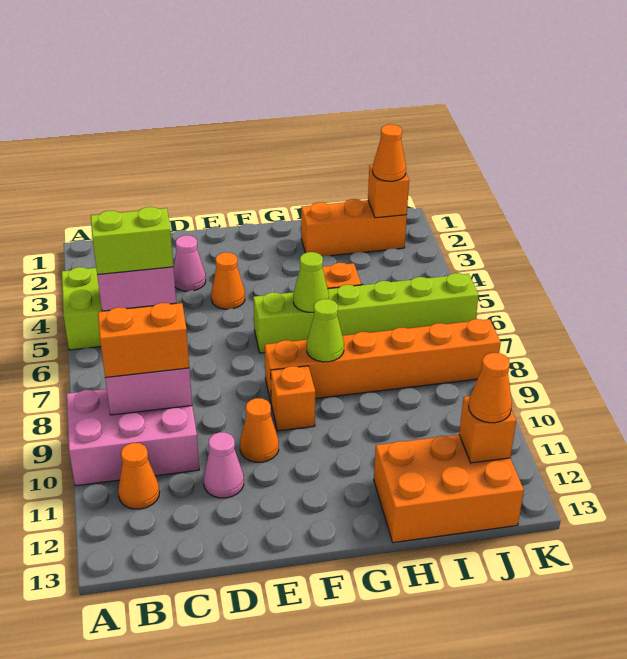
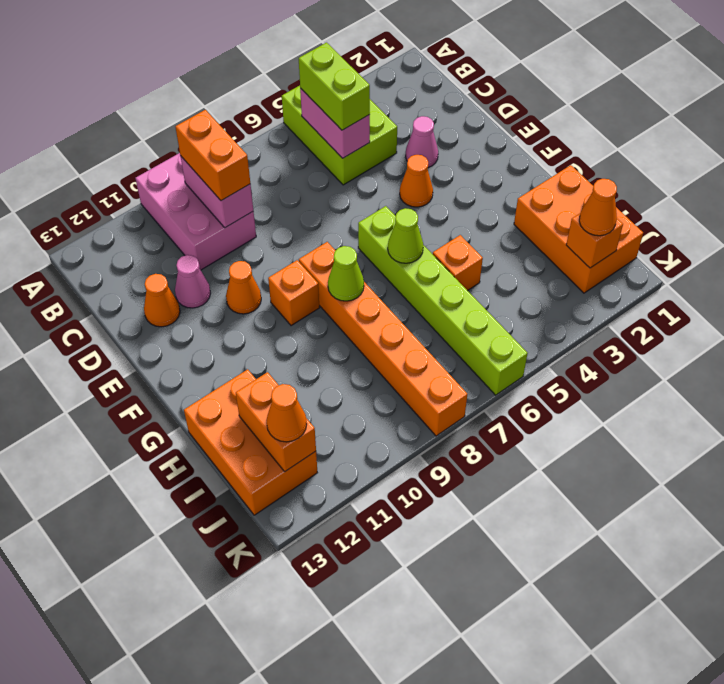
orange cone B11 level 1 -> orange cone D12 level 1
orange brick H2:J2 level 1 -> orange brick H1:J2 level 1
orange brick J12 level 2 -> orange brick I12:J12 level 2

